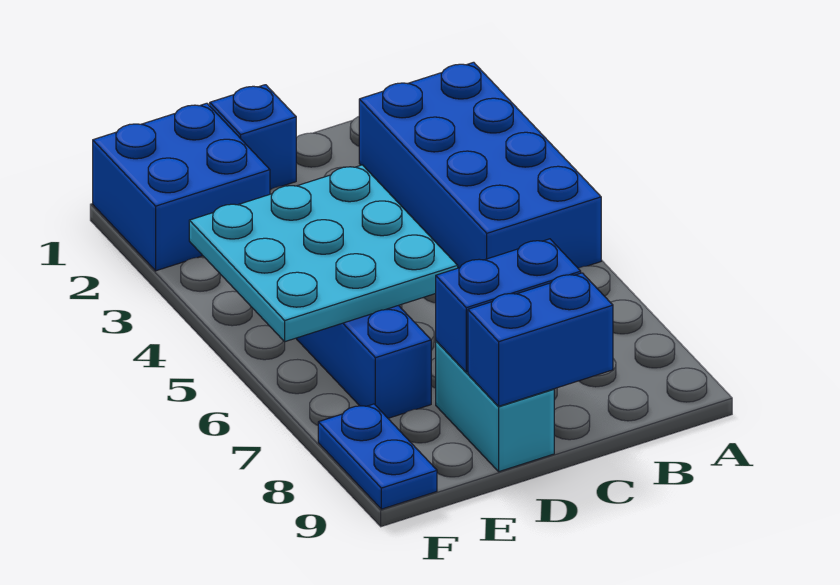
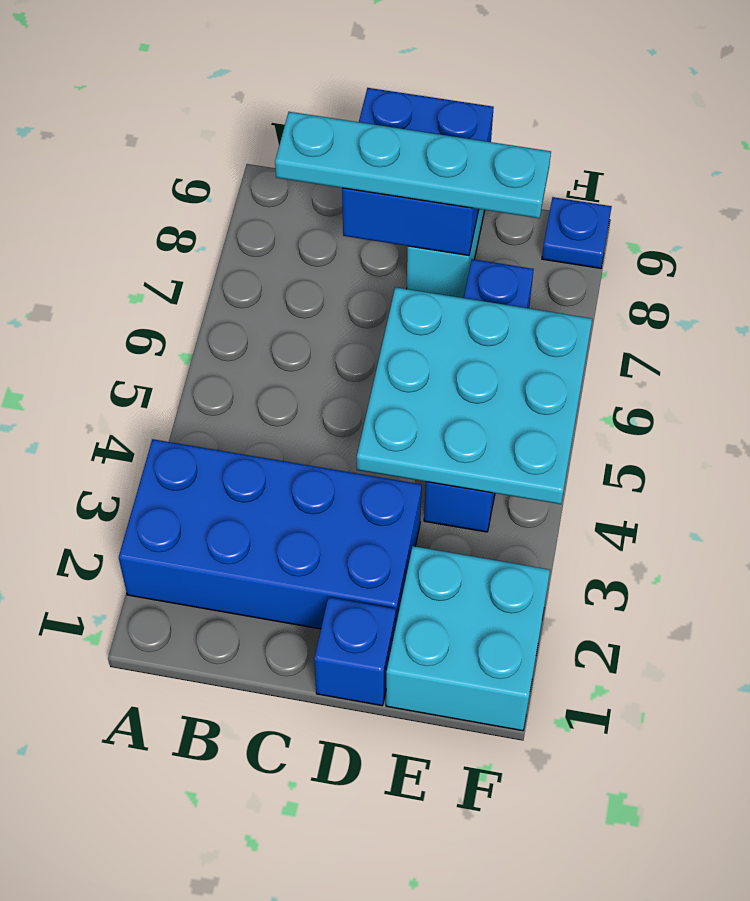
blue brick A2:B5 level 1 -> blue brick A2:D3 level 1
none -> cyan plate B8:E8 level 3
blue brick E1:F2 level 1 -> cyan brick E1:F2 level 1
blue plate F8:F9 level 1 -> blue plate F9 level 1

